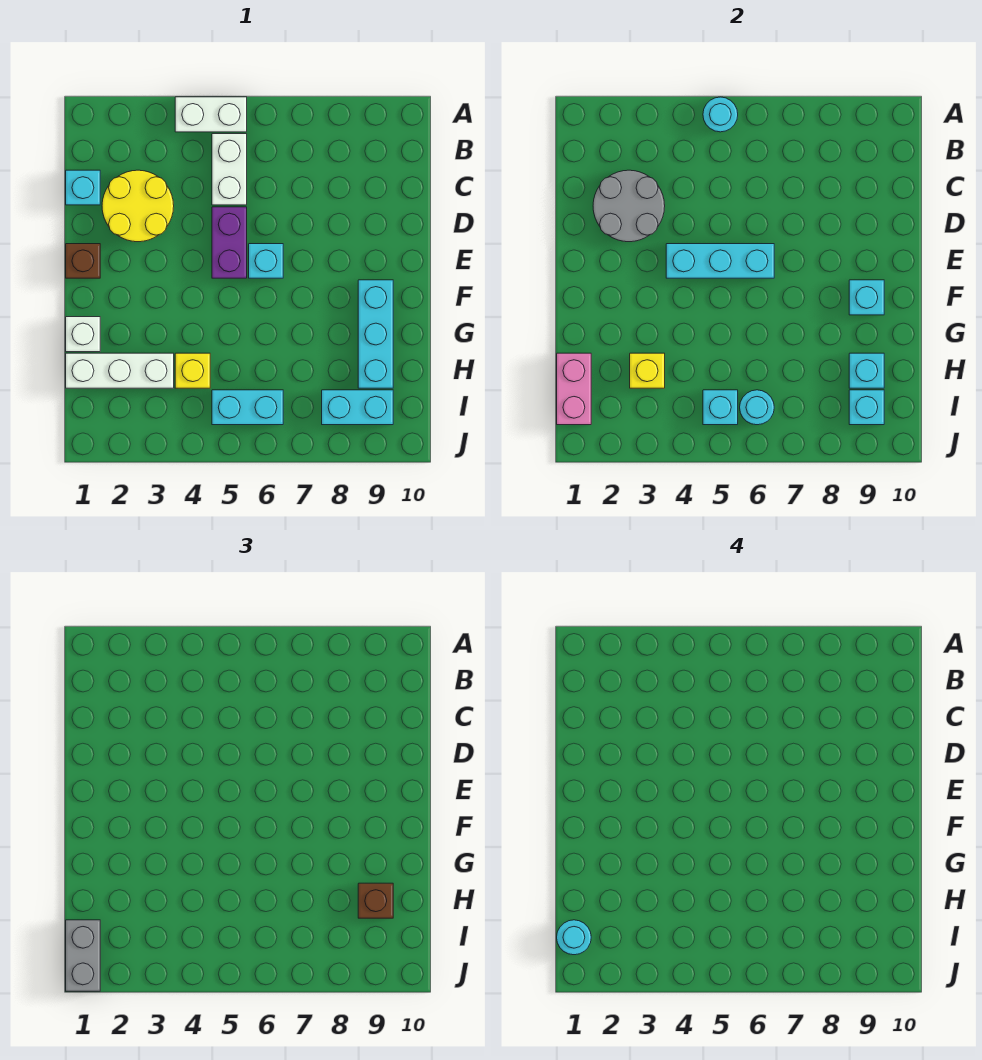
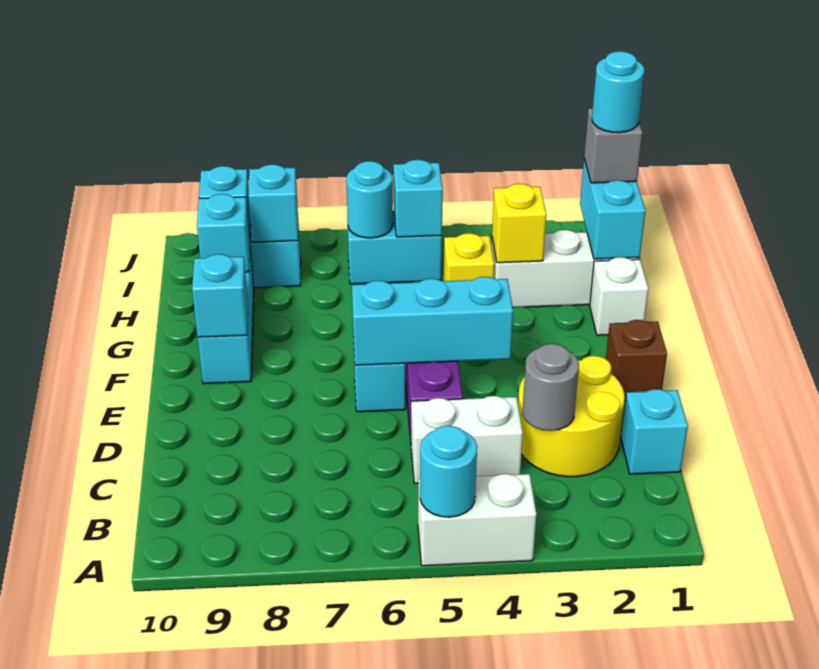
white brick B5:C5 level 1 -> white brick C4:C5 level 1
grey round brick C2:D3 level 2 -> grey round brick C3 level 2
pink brick H1:I1 level 2 -> cyan brick H1:I1 level 2
brown brick H9 level 3 -> none
grey brick I1:J1 level 3 -> grey brick I1 level 3
none -> cyan brick I8 level 2

